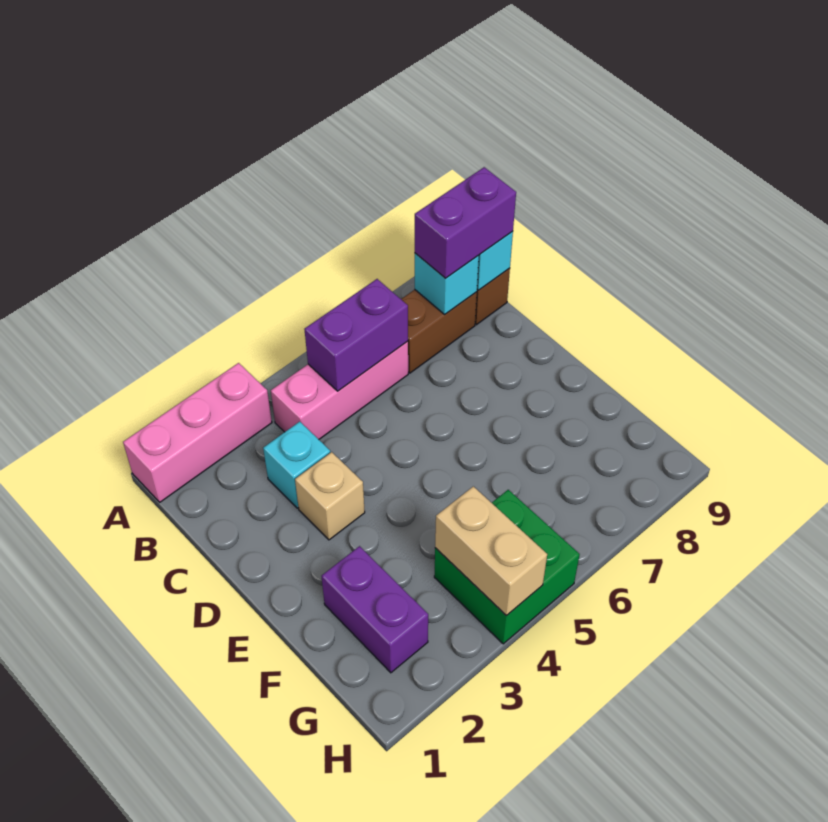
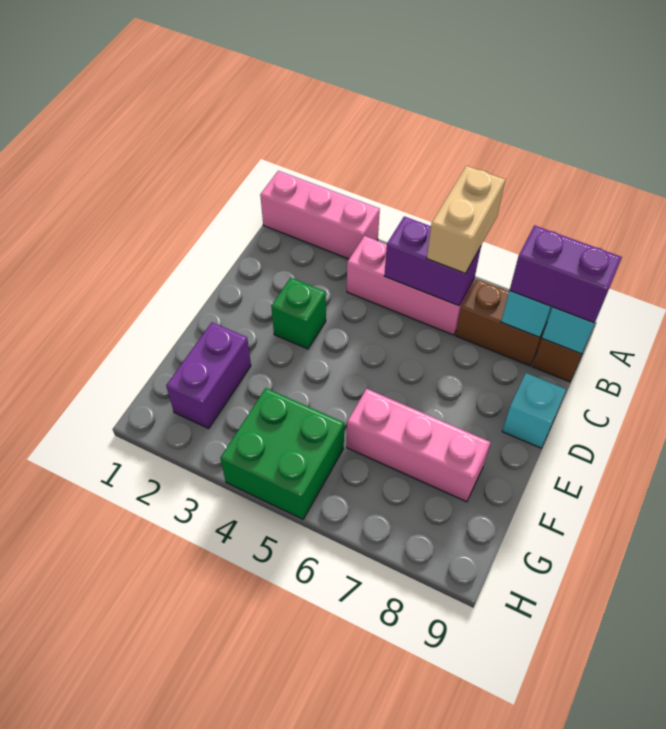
cyan brick C3 level 1 -> cyan brick D9 level 1
tan brick D3 level 1 -> green brick D3 level 1
none -> pink brick F6:F8 level 1
tan brick G4:H4 level 2 -> tan brick A6:B6 level 3

